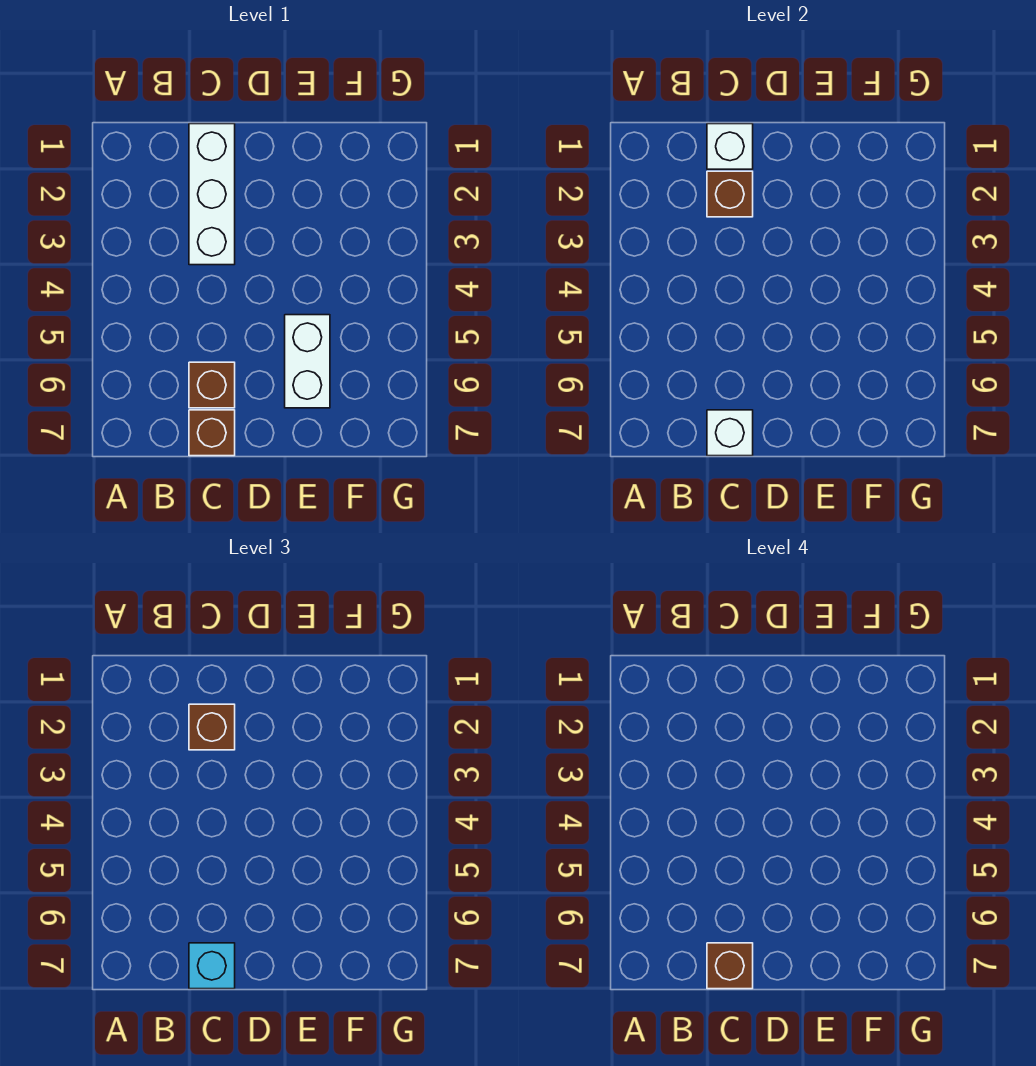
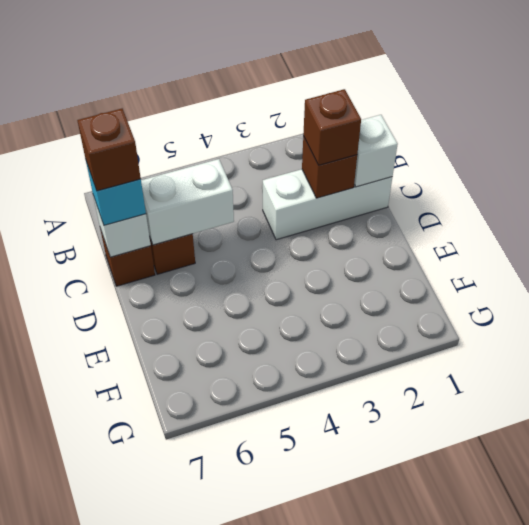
white brick E5:E6 level 1 -> white brick C5:C6 level 2

